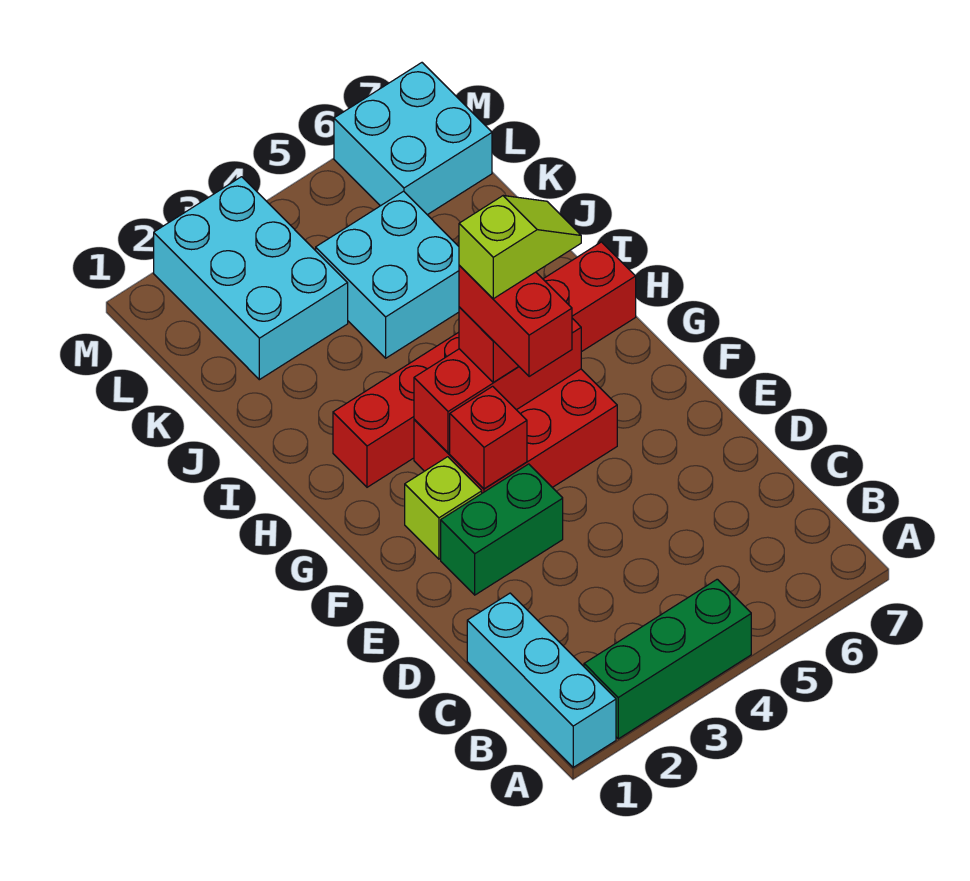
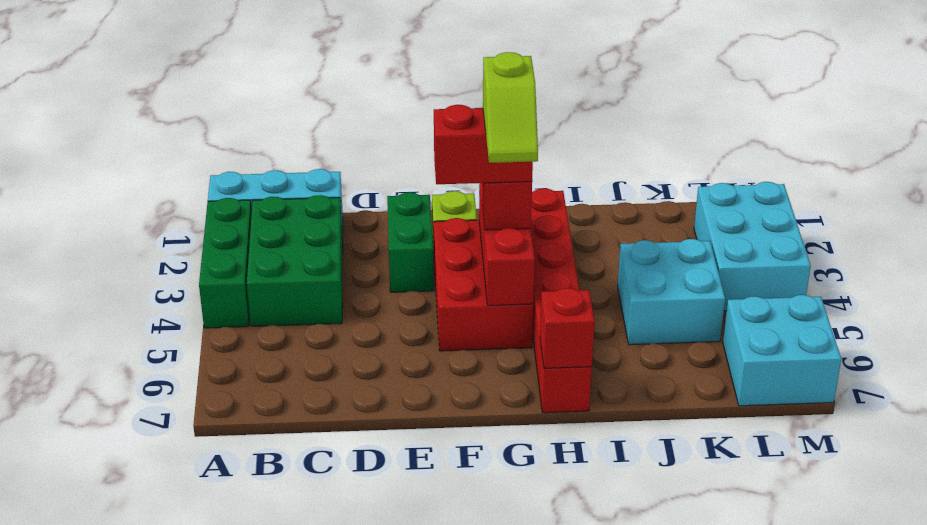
none -> green brick B2:C4 level 1
red brick F3 level 2 -> red brick H7 level 2
cyan brick K2:M3 level 1 -> cyan brick L2:M4 level 1

